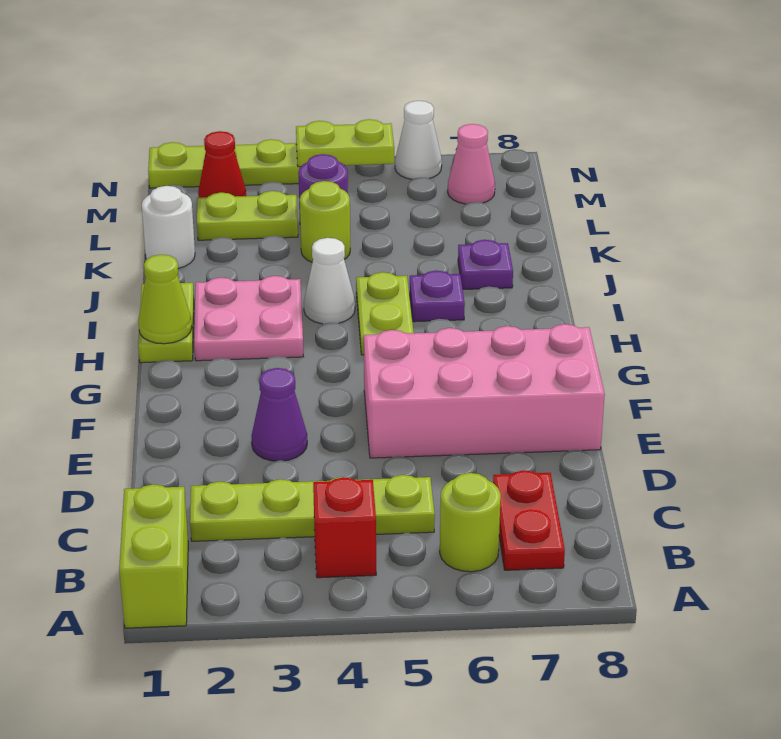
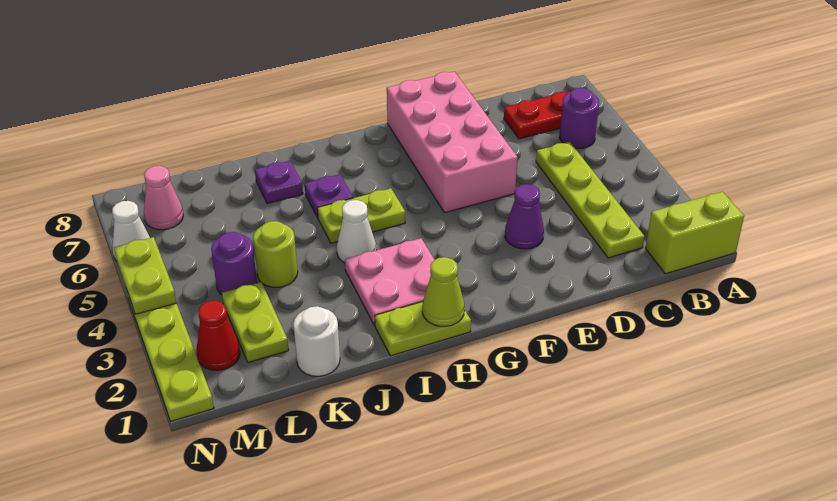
red brick B4 level 1 -> none
lime round brick B6 level 1 -> purple round brick B6 level 1

